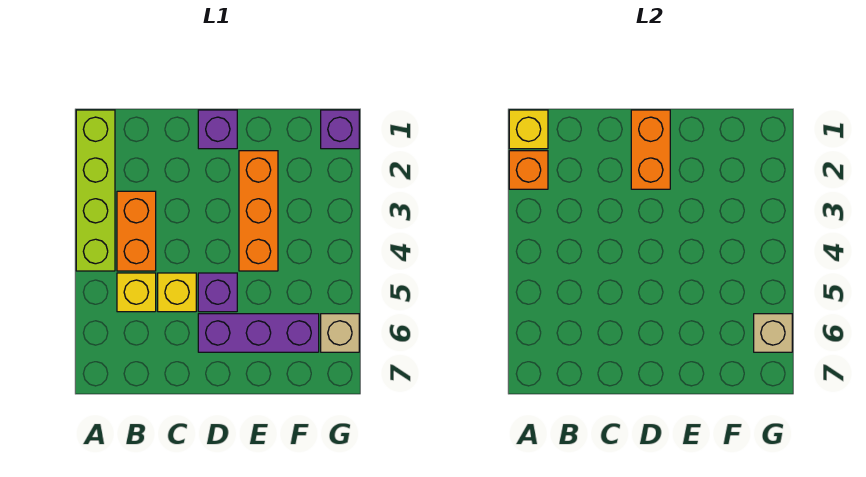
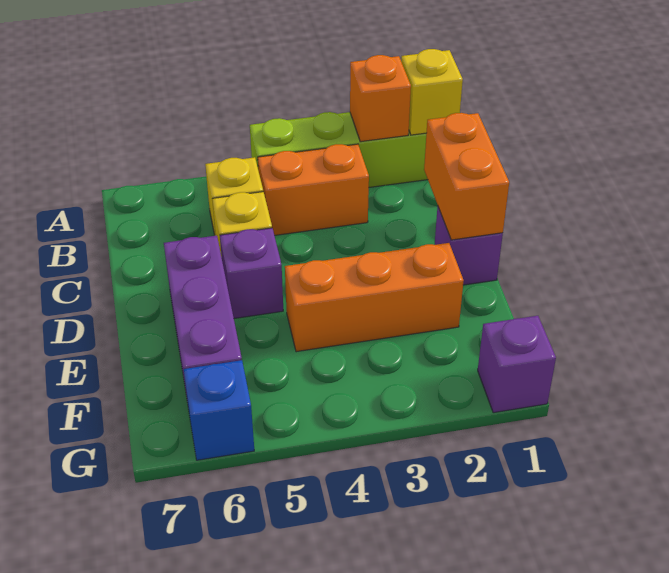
orange brick D1:D2 level 2 -> orange brick C1:D1 level 2
tan brick G6 level 1 -> blue brick G6 level 1
tan brick G6 level 2 -> none

